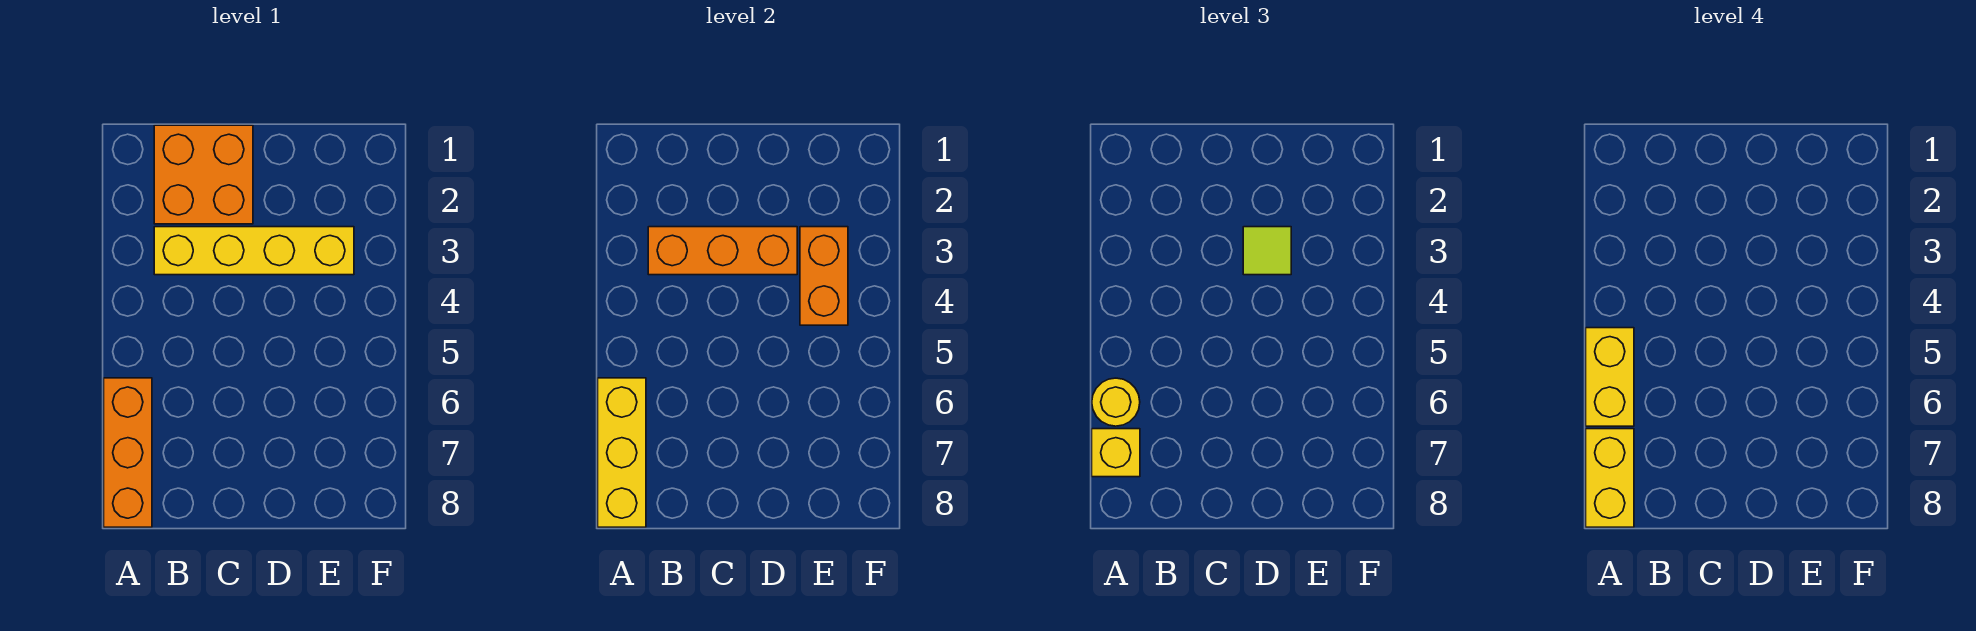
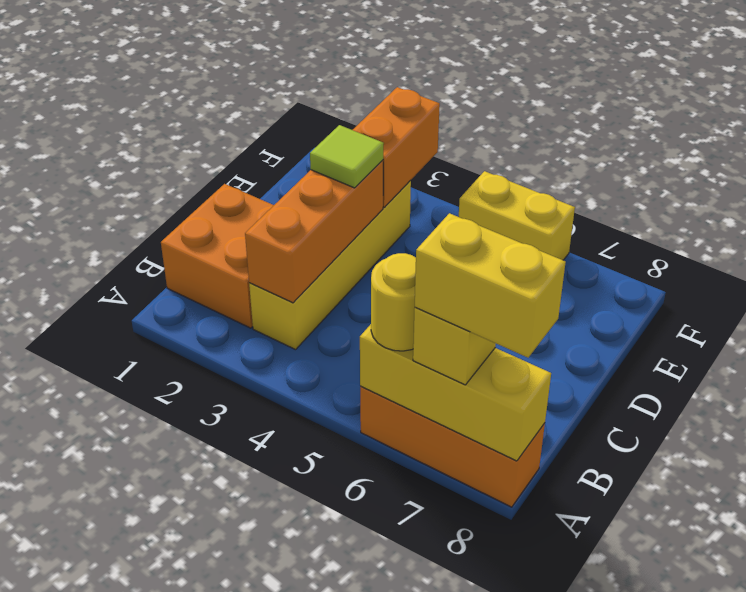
yellow brick A5:A6 level 4 -> yellow brick F5:F6 level 1
orange brick E3:E4 level 2 -> orange brick E3:F3 level 2

